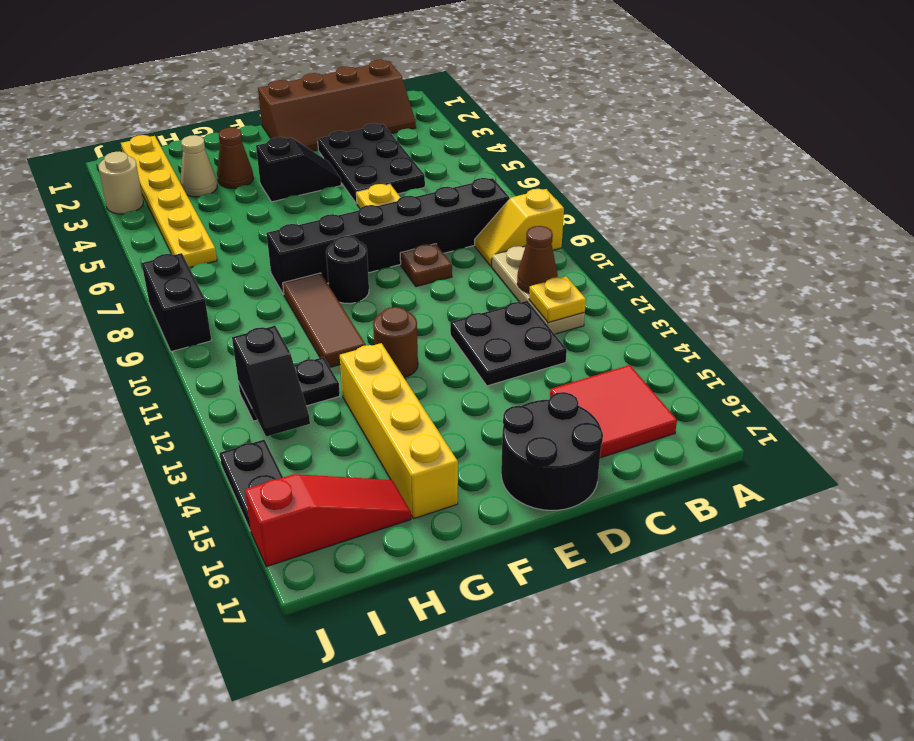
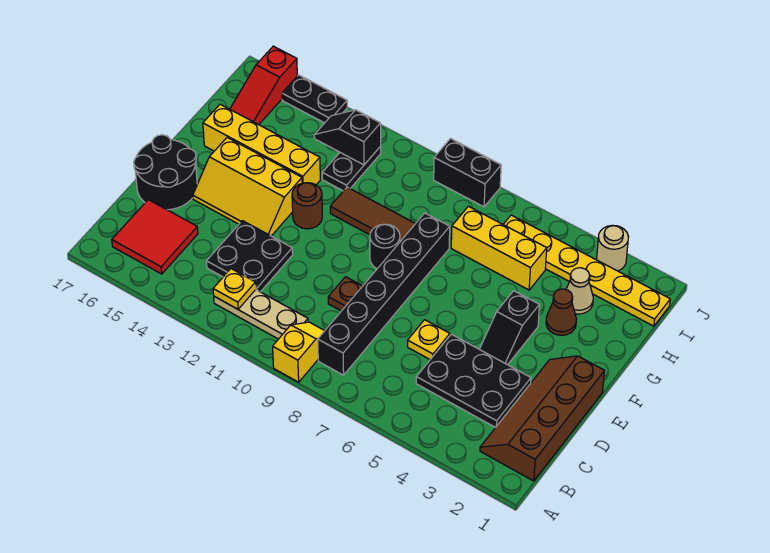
brown cone B11 level 2 -> none
none -> yellow slope E13:F15 level 1 top F
none -> yellow brick H5:H7 level 1

